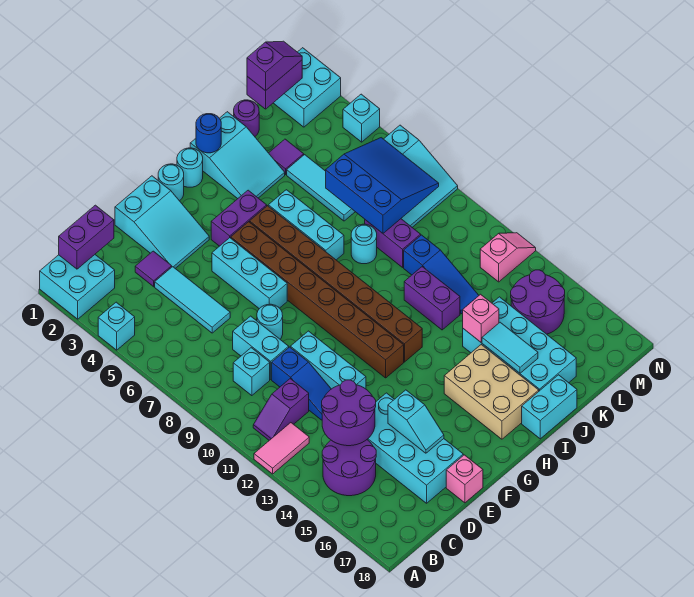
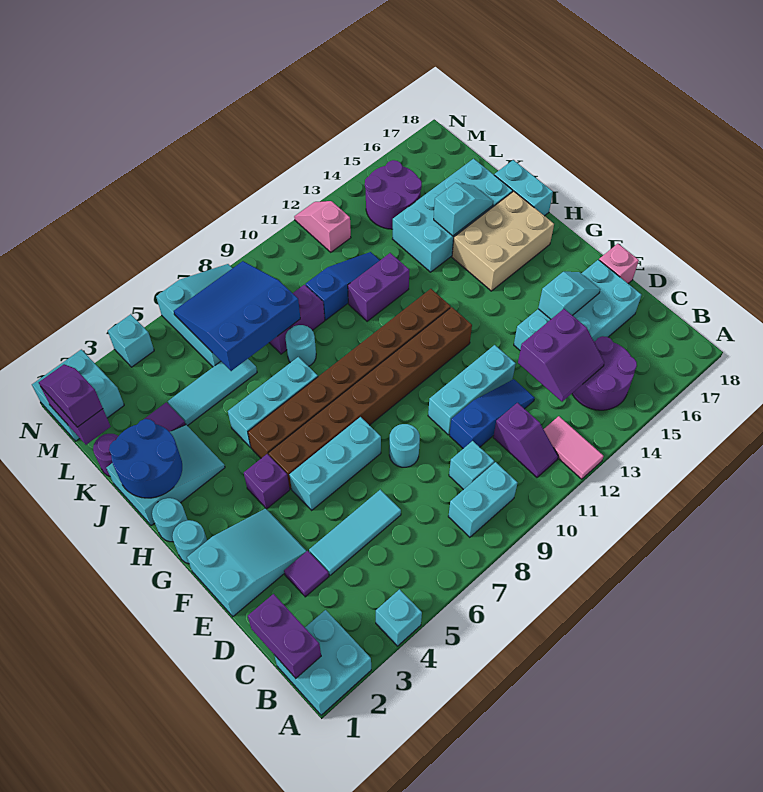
purple round brick C13:D14 level 2 -> purple slope C13:D14 level 2 top D
cyan brick D8:D9 level 1 -> cyan brick B8:B9 level 1
purple brick G4:H4 level 1 -> purple brick G4 level 1
blue round brick I1 level 2 -> blue round brick I1:J2 level 2
pink brick J14 level 2 -> none
cyan tile J15:J16 level 2 -> cyan slope J15:J16 level 2 top 15

